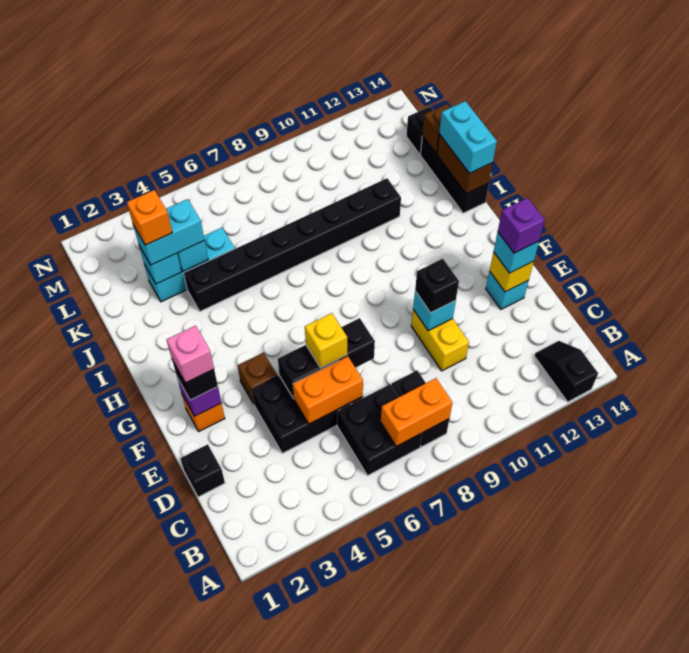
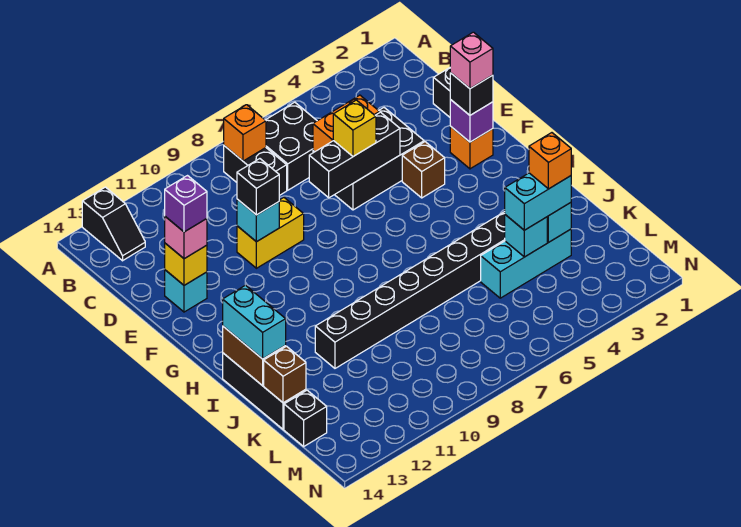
orange brick B7:B8 level 2 -> orange brick B8 level 2
yellow brick D10:E10 level 1 -> yellow brick E9:E10 level 1
cyan brick E13 level 3 -> pink brick E13 level 3

